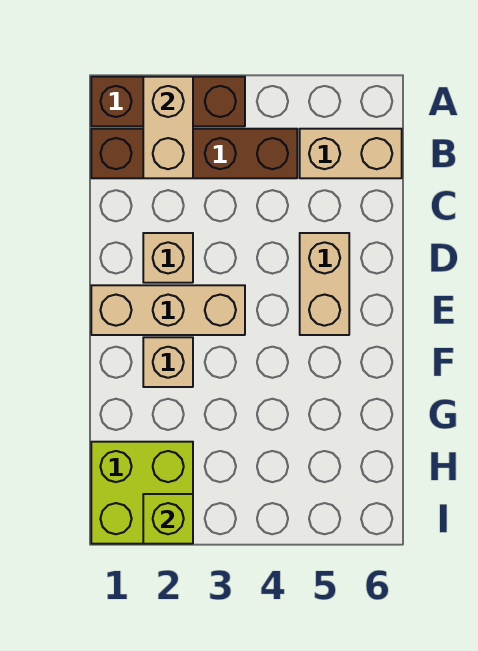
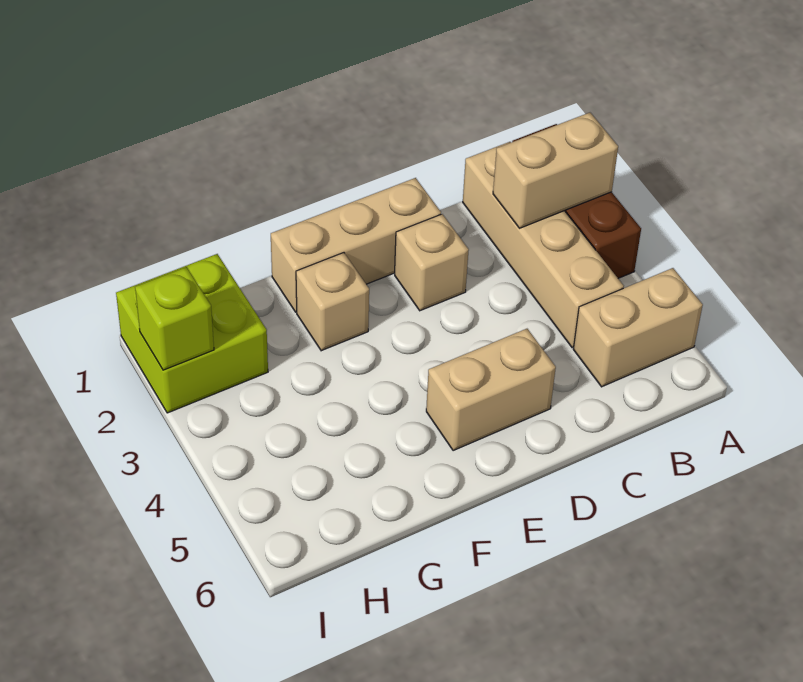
brown brick B1:B4 level 1 -> tan brick B1:B4 level 1
tan brick B5:B6 level 1 -> tan brick A5:B5 level 1
tan brick E1:E3 level 1 -> tan brick D1:F1 level 1

